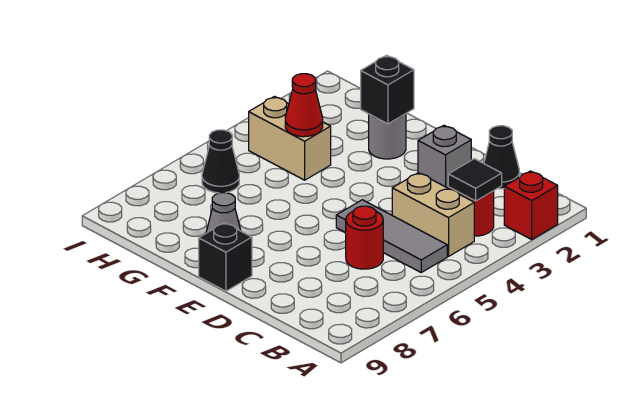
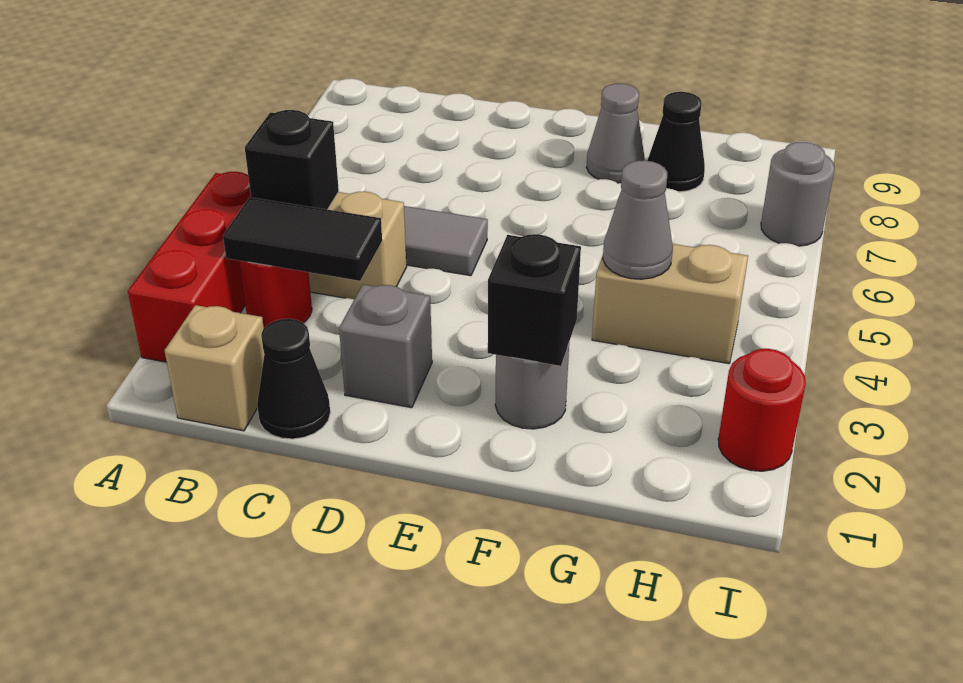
red brick A2 level 1 -> red brick A2:A4 level 1
none -> tan brick B1 level 1
black tile B3 level 2 -> black tile B3:C3 level 2
red round brick C6 level 1 -> red round brick I2 level 1
black brick E9 level 1 -> black brick B4 level 2
red cone G4 level 2 -> grey cone G4 level 2
black cone H6 level 1 -> black cone G8 level 1
none -> grey round brick I7 level 1

